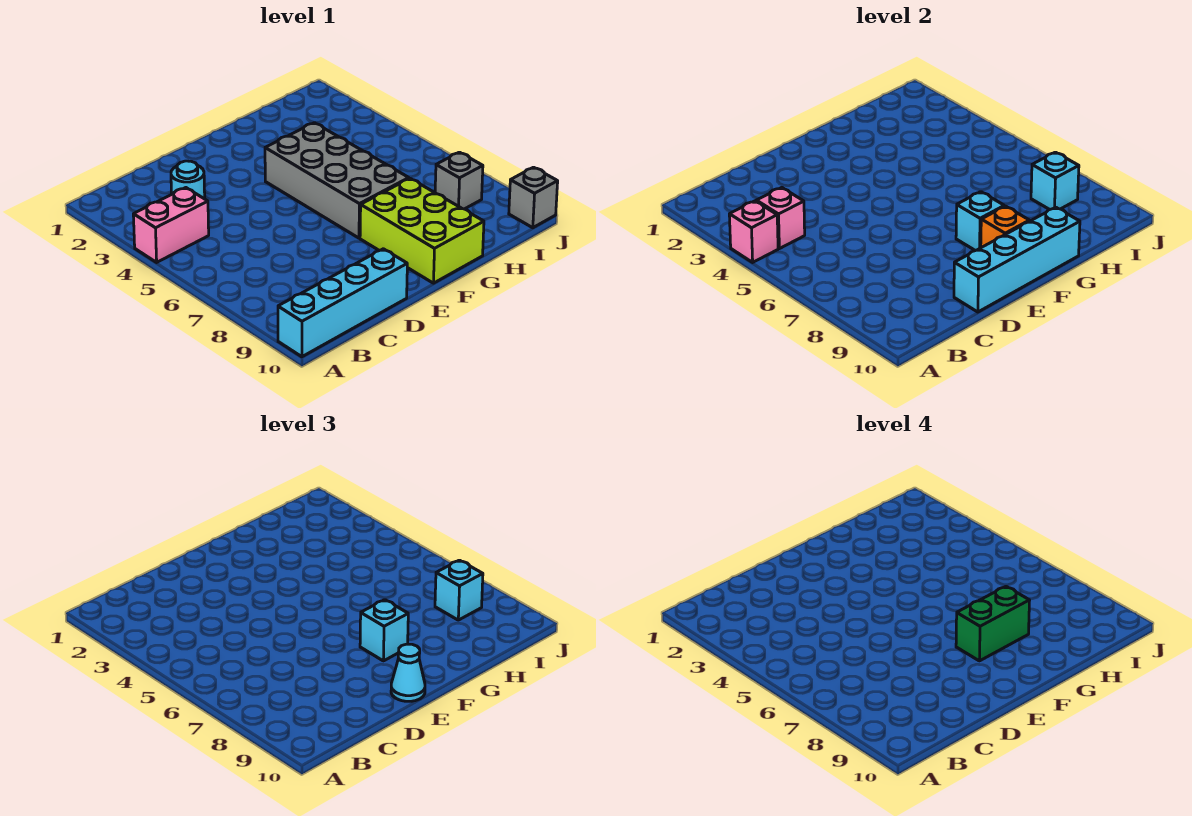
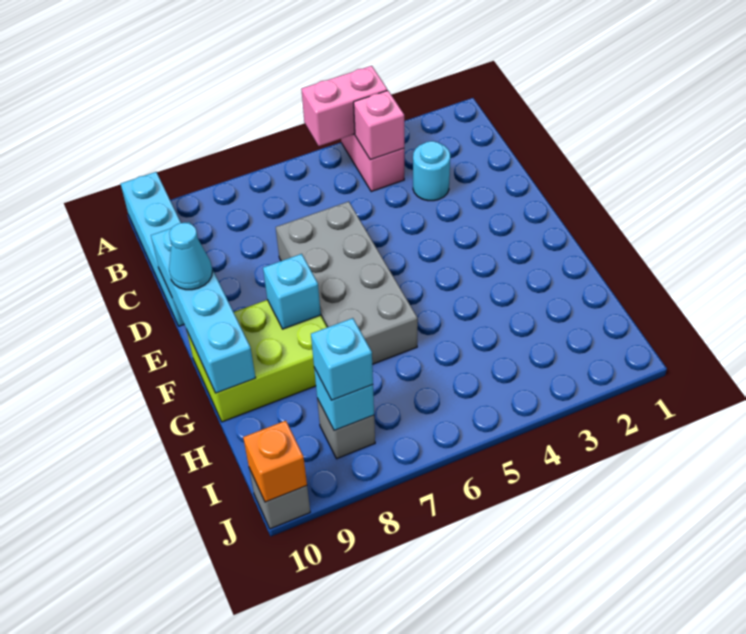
pink brick A4 level 2 -> pink brick A4:A5 level 2
grey brick F4:G7 level 1 -> grey brick D6:G7 level 1
cyan brick F8 level 3 -> none
green brick F8:G8 level 4 -> none
orange brick F9 level 2 -> orange brick J10 level 2

